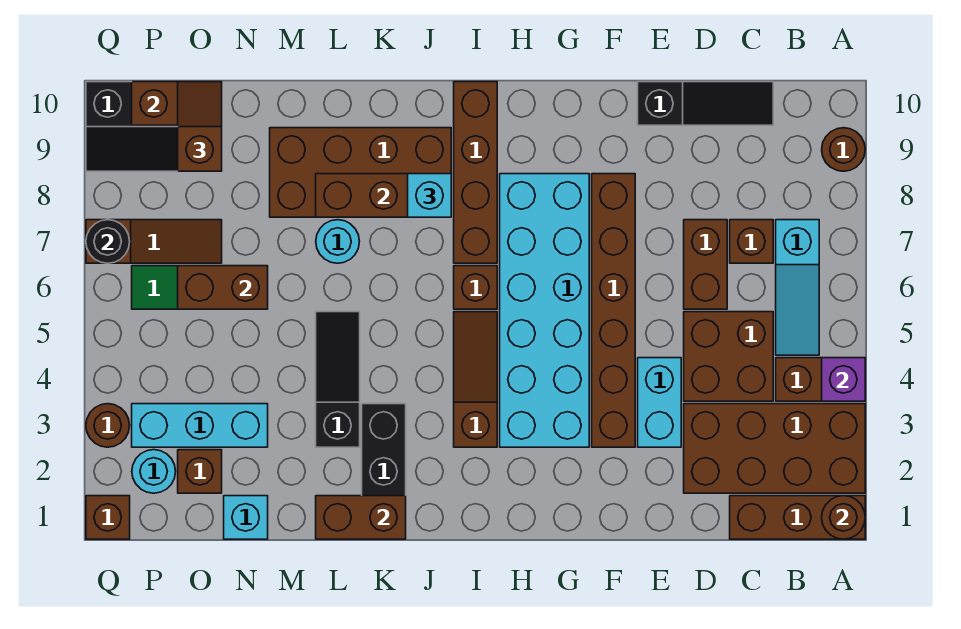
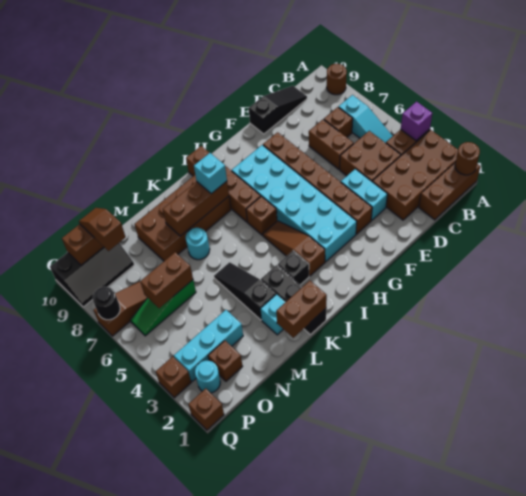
none -> black brick J3 level 1
cyan brick N1 level 1 -> cyan brick L2 level 1
brown round brick Q3 level 1 -> brown brick Q3 level 1

